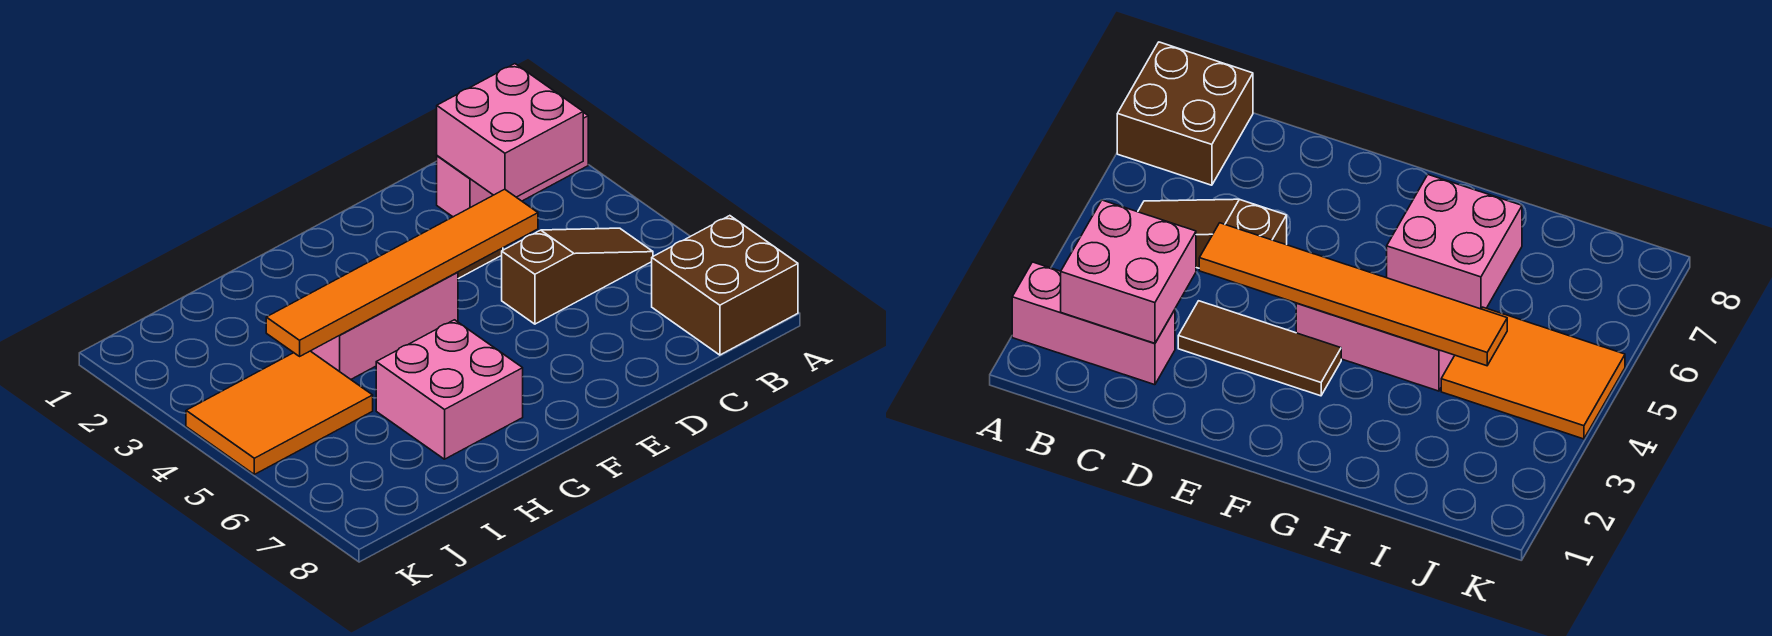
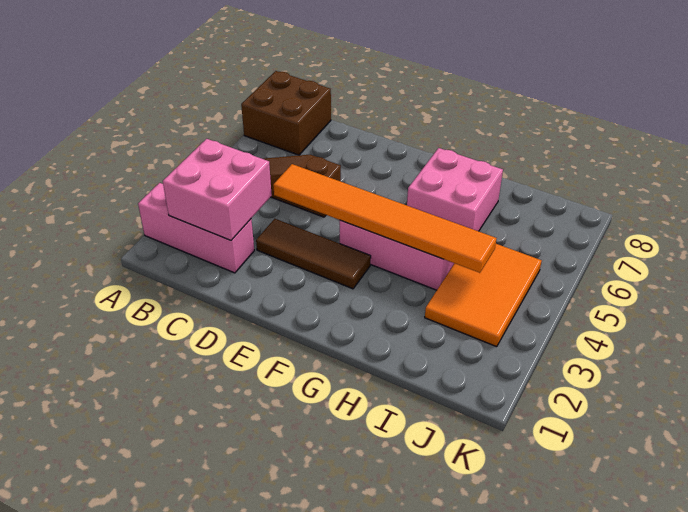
orange tile I4:K5 level 1 -> orange tile I3:J5 level 1

